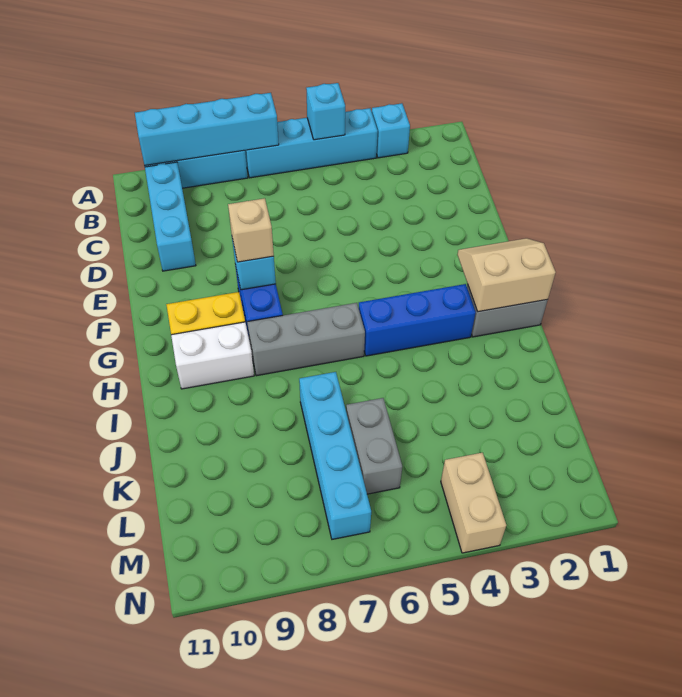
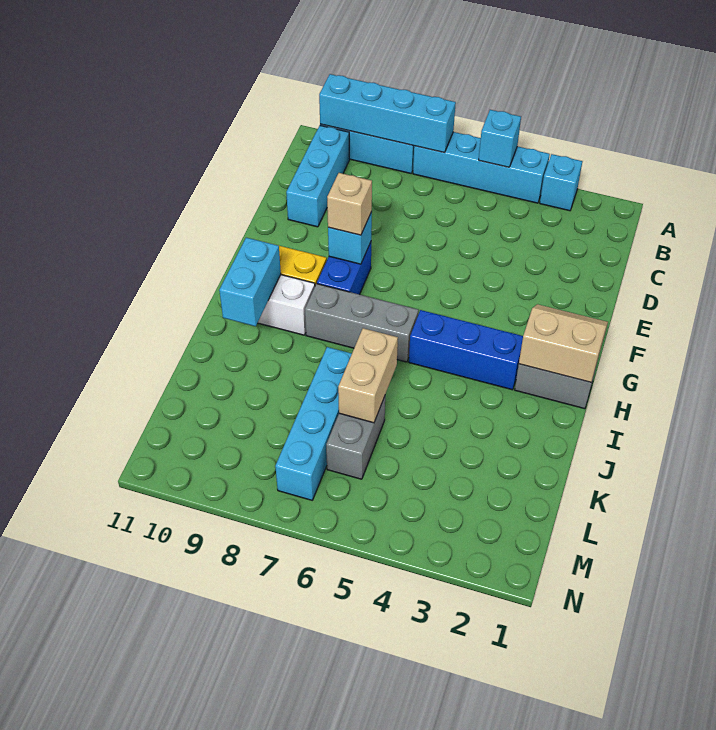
none -> cyan brick H10:I10 level 2
tan brick M4:N4 level 1 -> tan brick J6:K6 level 2

